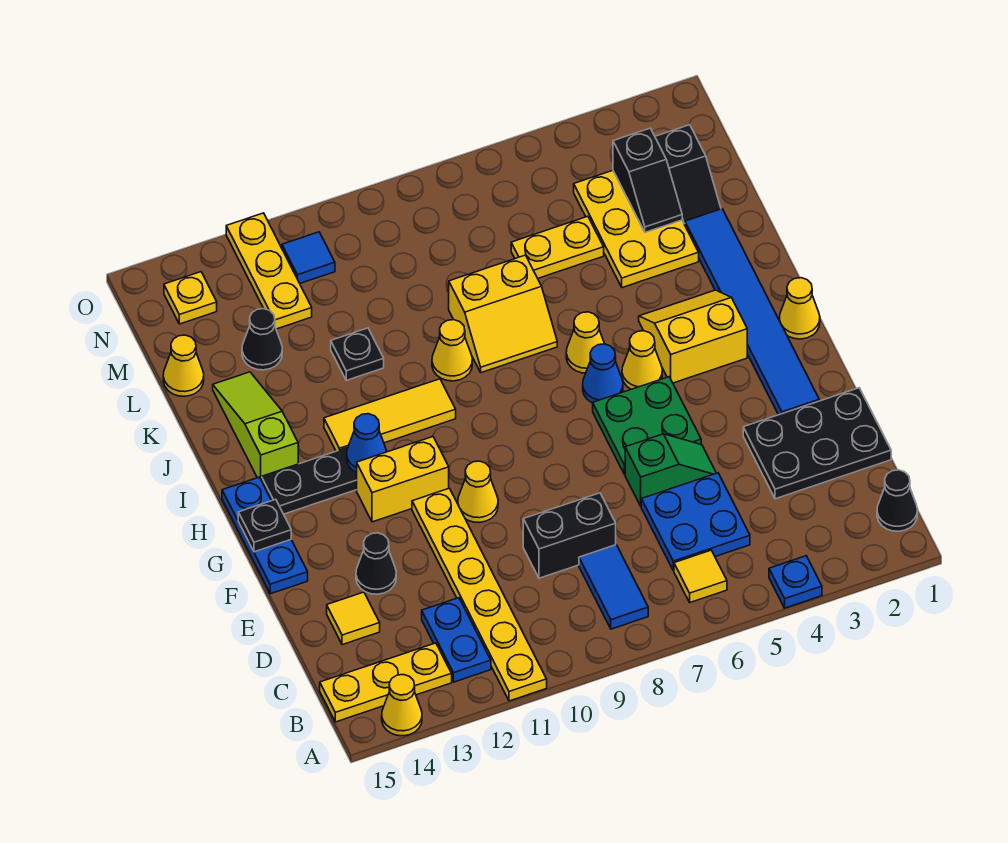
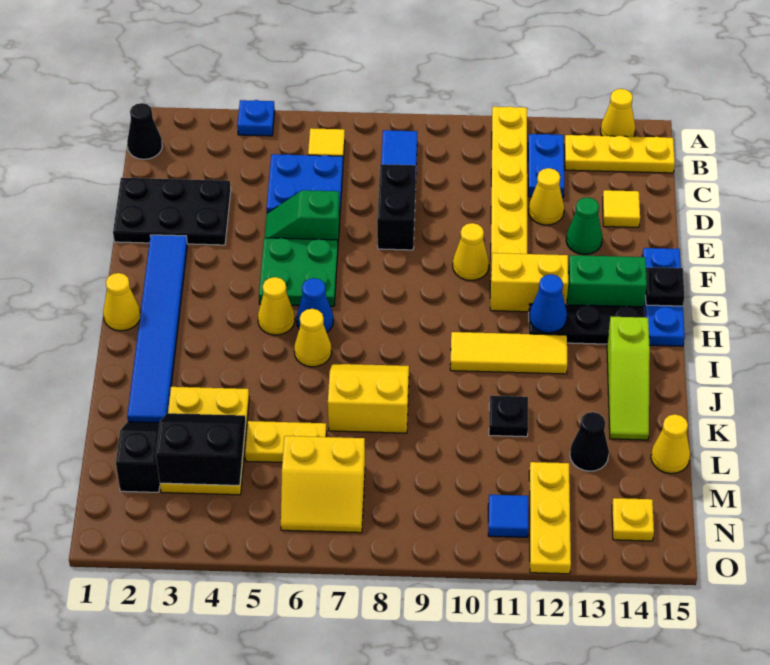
black brick D8:D9 level 1 -> black brick D8:E8 level 1
black cone E13 level 1 -> green cone E13 level 1
none -> green brick G13:G14 level 1
yellow slope H3:I4 level 1 top H -> yellow slope M6:N7 level 1 top M
yellow cone J9 level 1 -> yellow cone D12 level 1
black slope L3:M3 level 2 top M -> black slope L3:M4 level 2 top M

